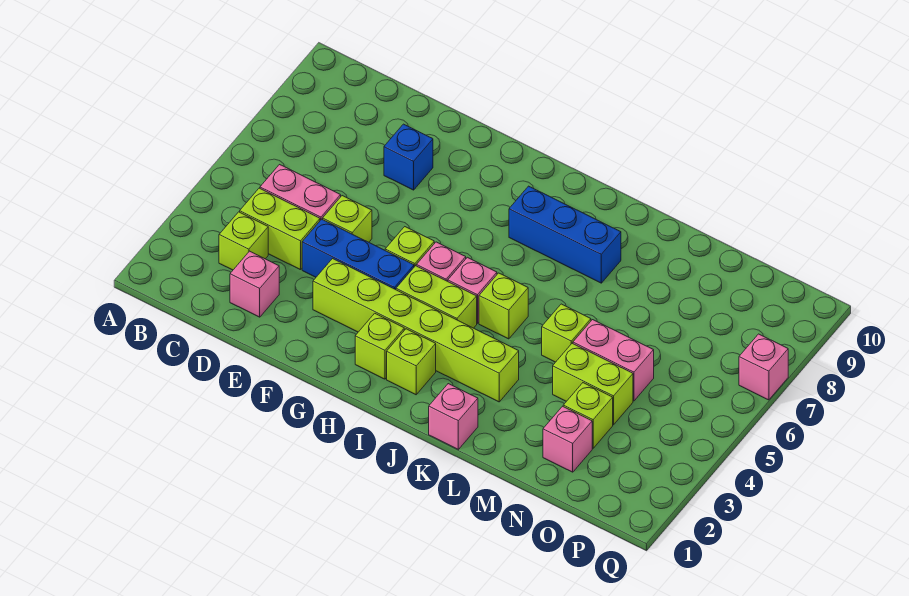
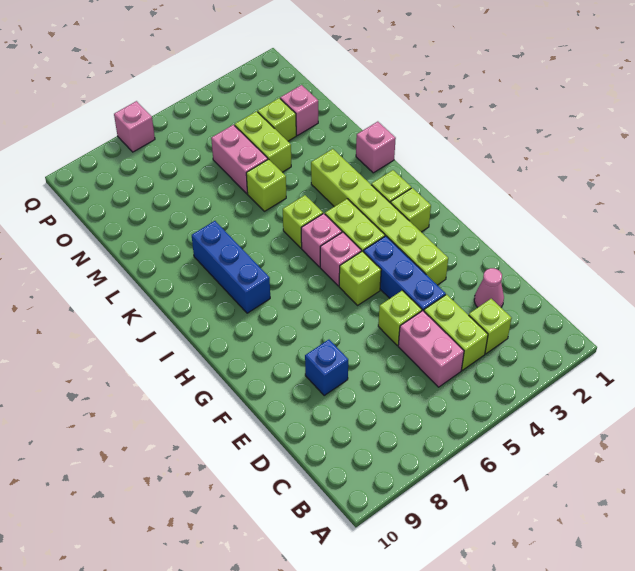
pink brick D2 level 1 -> pink cone D2 level 1

